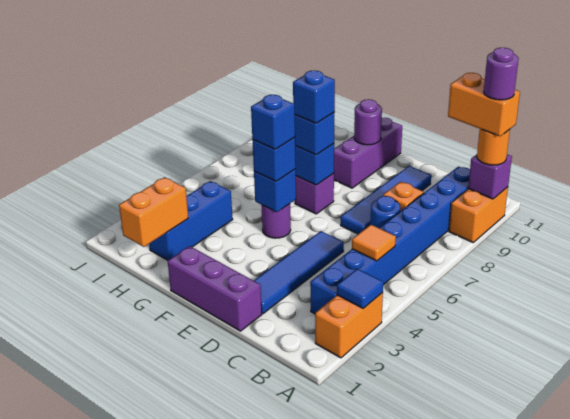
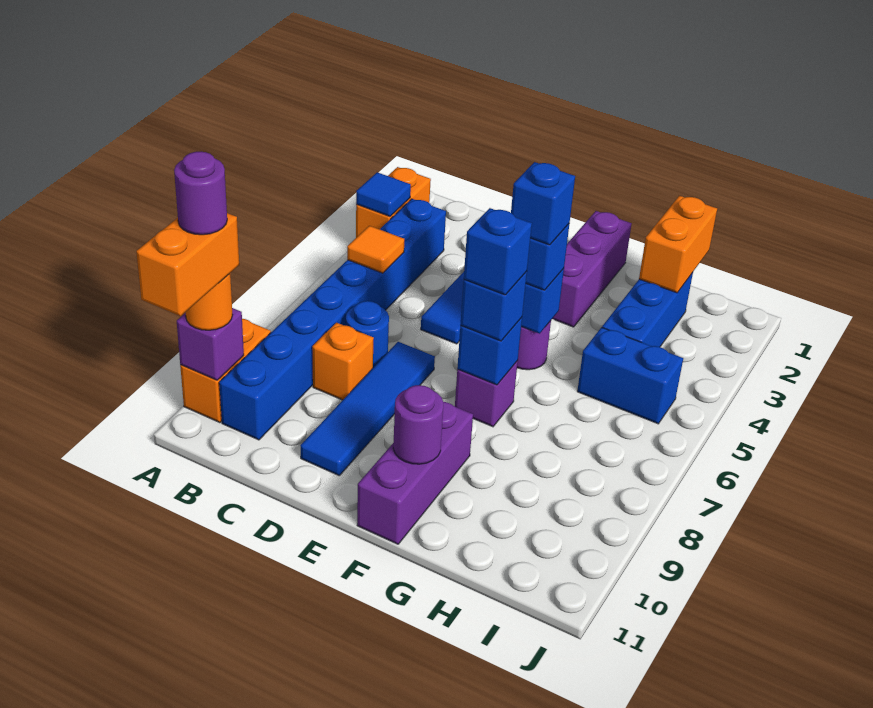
orange brick A10:B10 level 4 -> orange brick A10:A11 level 4
purple brick D1:F1 level 1 -> purple brick F1:F3 level 1
none -> blue brick H5:I5 level 1

